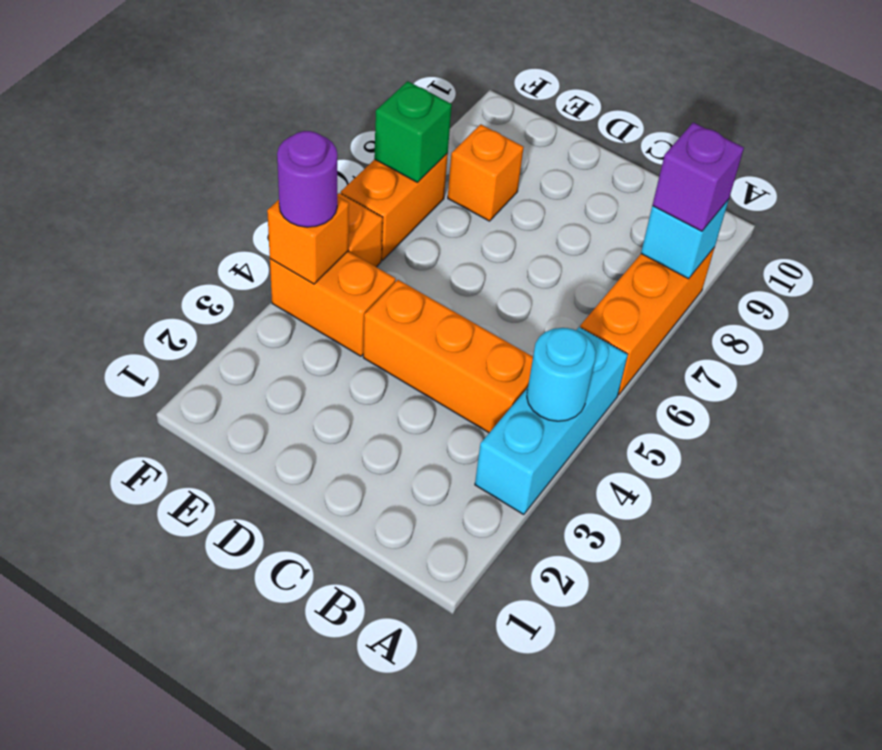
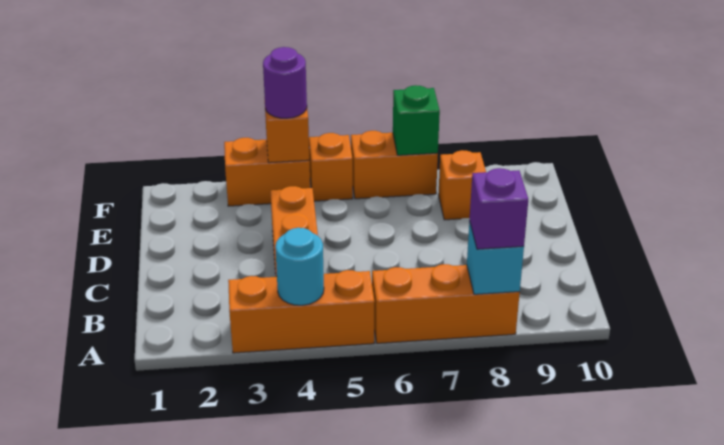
cyan brick A3:A5 level 1 -> orange brick A3:A5 level 1
orange brick E4:F4 level 1 -> orange brick F3:F4 level 1

